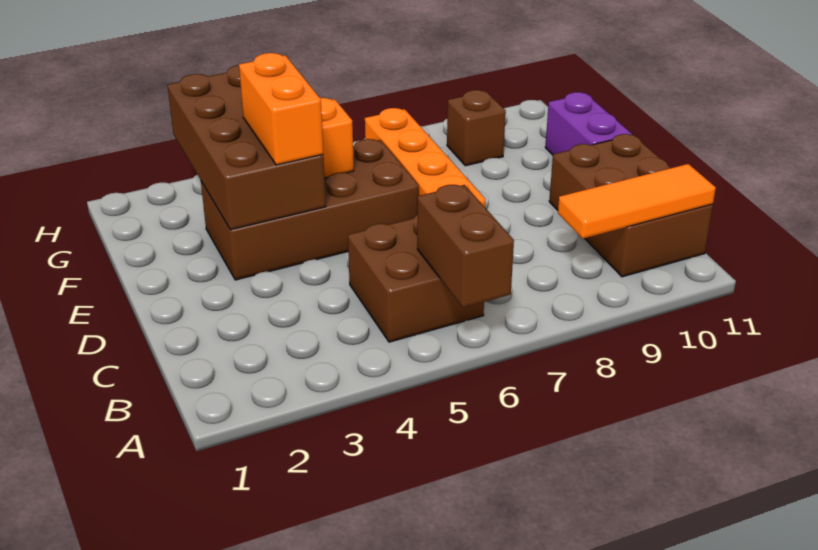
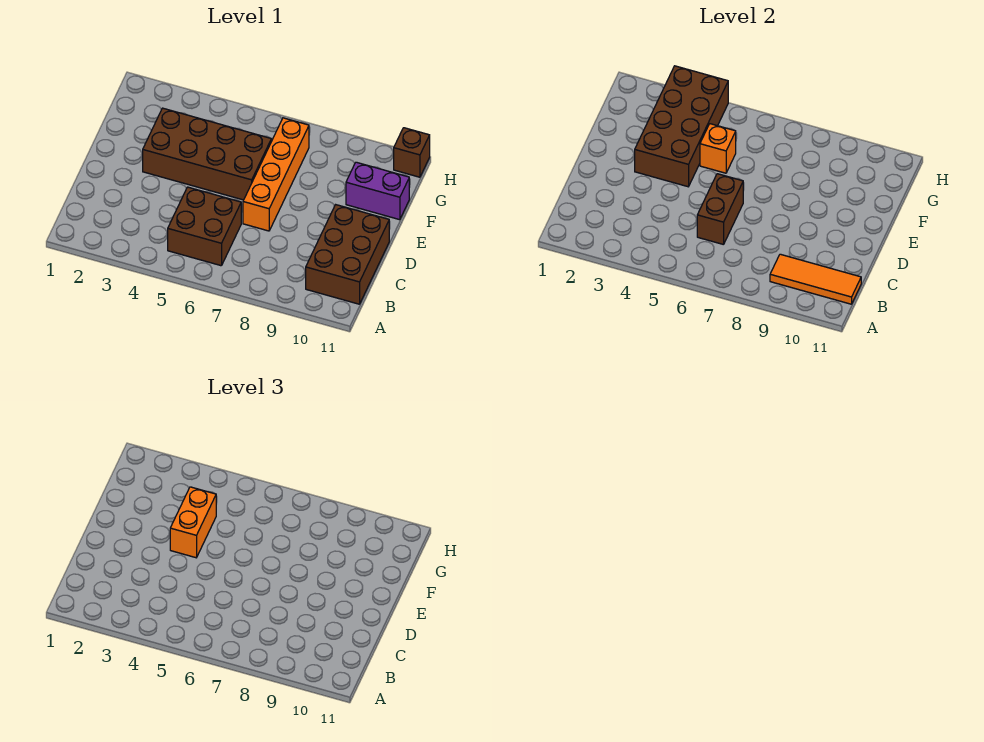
brown brick A6:B6 level 2 -> brown brick C6:D6 level 2
purple brick E11:F11 level 1 -> purple brick F10:F11 level 1
brown brick G9 level 1 -> brown brick H11 level 1

